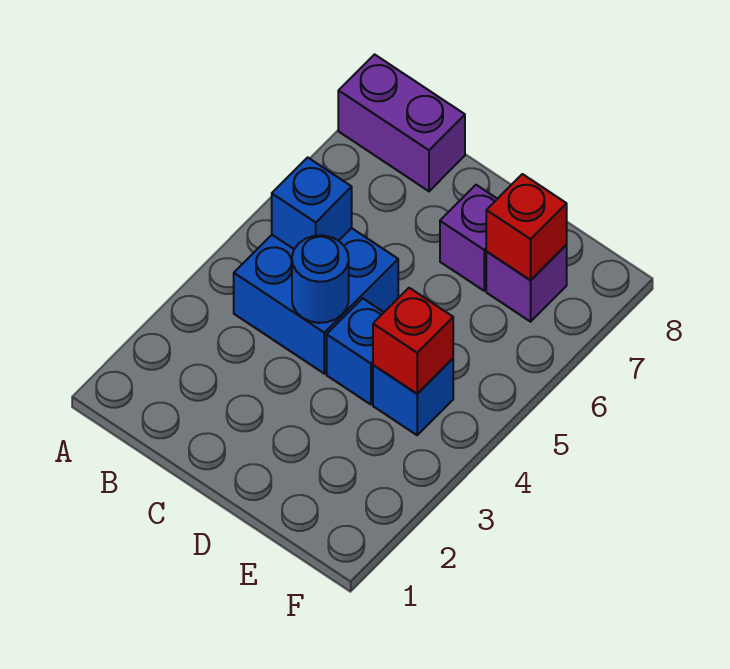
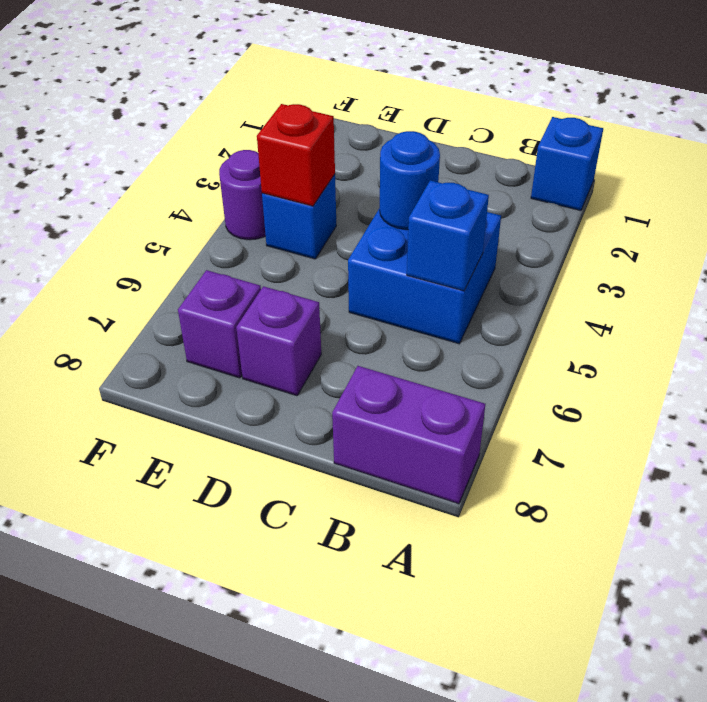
blue brick D4 level 1 -> blue brick A1 level 1
red brick E7 level 2 -> none
none -> purple round brick F4 level 1

